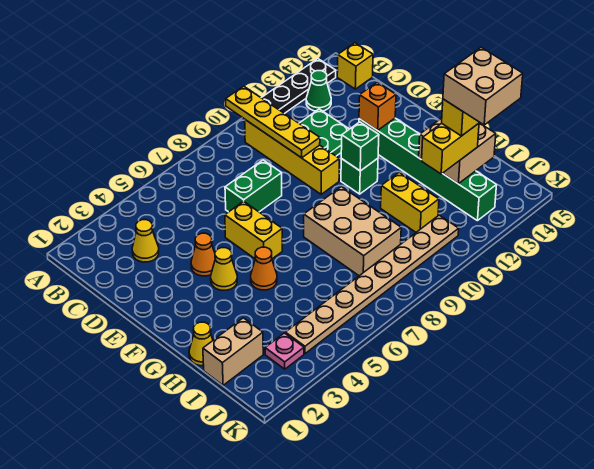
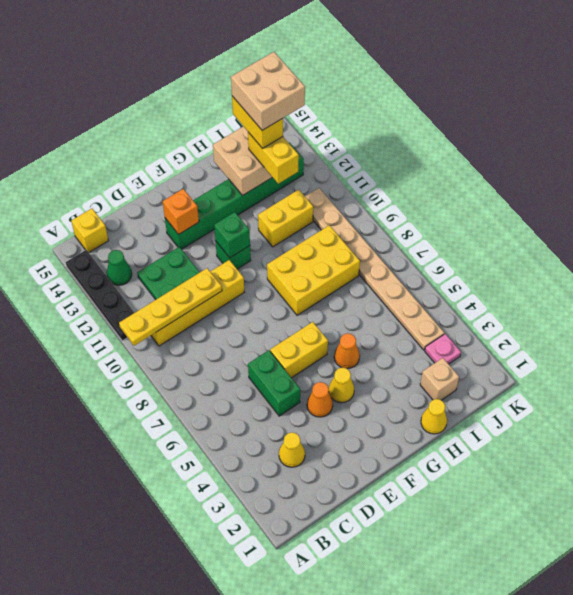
green brick D7:D8 level 1 -> green brick D5:D6 level 1
tan brick G8:I9 level 1 -> yellow brick G8:I9 level 1
tan brick I1:I2 level 1 -> tan brick I2 level 1

